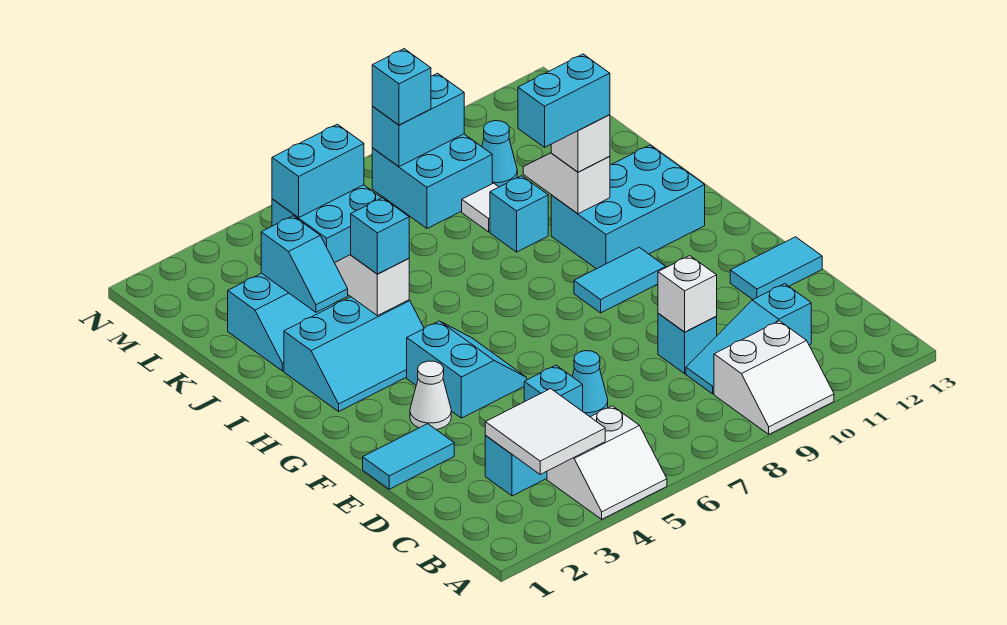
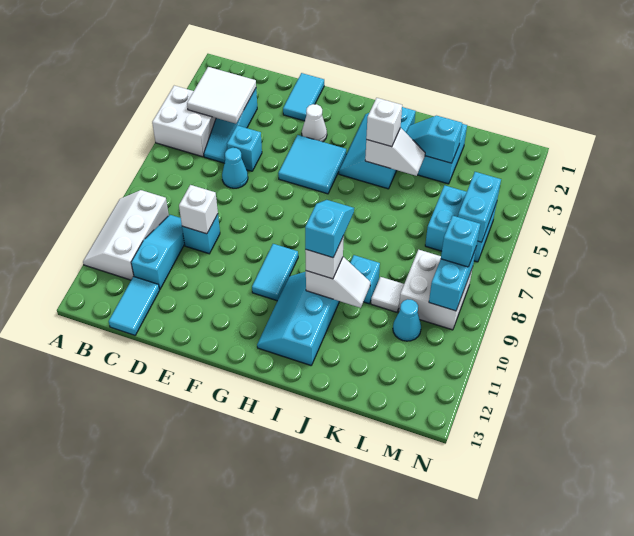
white slope A4:B5 level 1 top B -> white brick A4:B5 level 1
white slope A9:B10 level 1 top B -> white slope A9:B11 level 1 top B
cyan tile E12:E13 level 1 -> cyan tile C12:C13 level 1
cyan slope F4:G5 level 1 top 4 -> cyan tile F4:G5 level 1
cyan brick H10:I12 level 1 -> cyan slope H10:I12 level 1 top I
cyan brick I4 level 3 -> white brick I4 level 3
cyan brick I9:I10 level 4 -> cyan slope I9:I10 level 4 top 10
cyan brick L8:M9 level 1 -> white brick L8:M9 level 1

